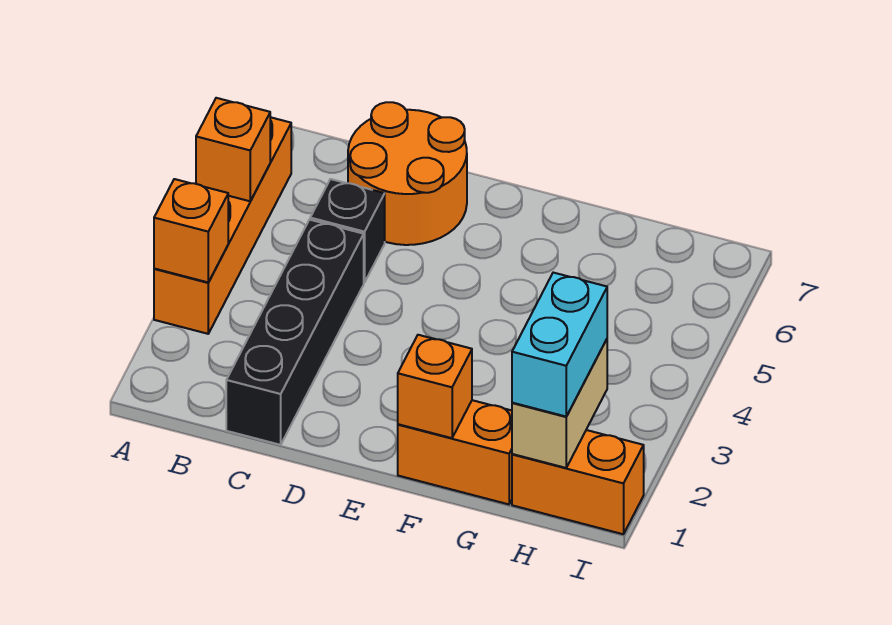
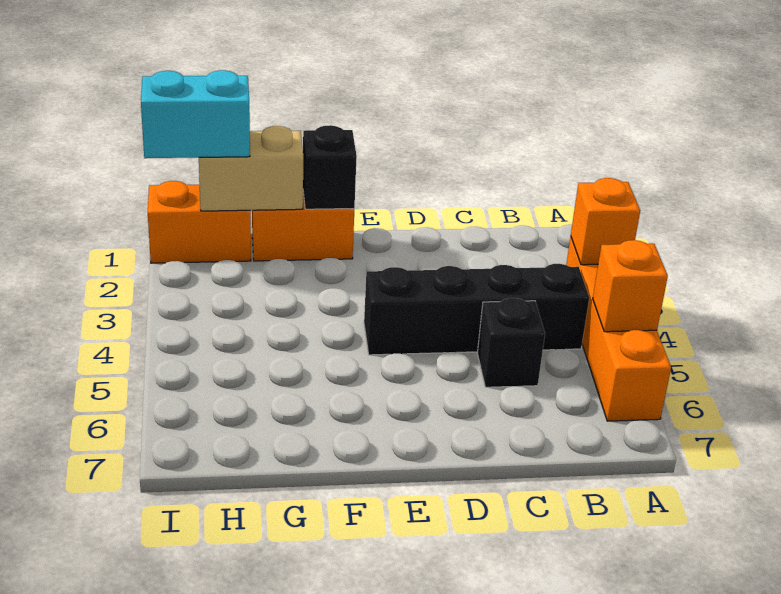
black brick C1:C4 level 1 -> black brick B4:E4 level 1
orange round brick C6:D7 level 1 -> none
orange brick F1 level 2 -> black brick F1 level 2
tan brick H1:H2 level 2 -> tan brick G1:H1 level 2
cyan brick H1:H2 level 3 -> cyan brick H1:I1 level 3

